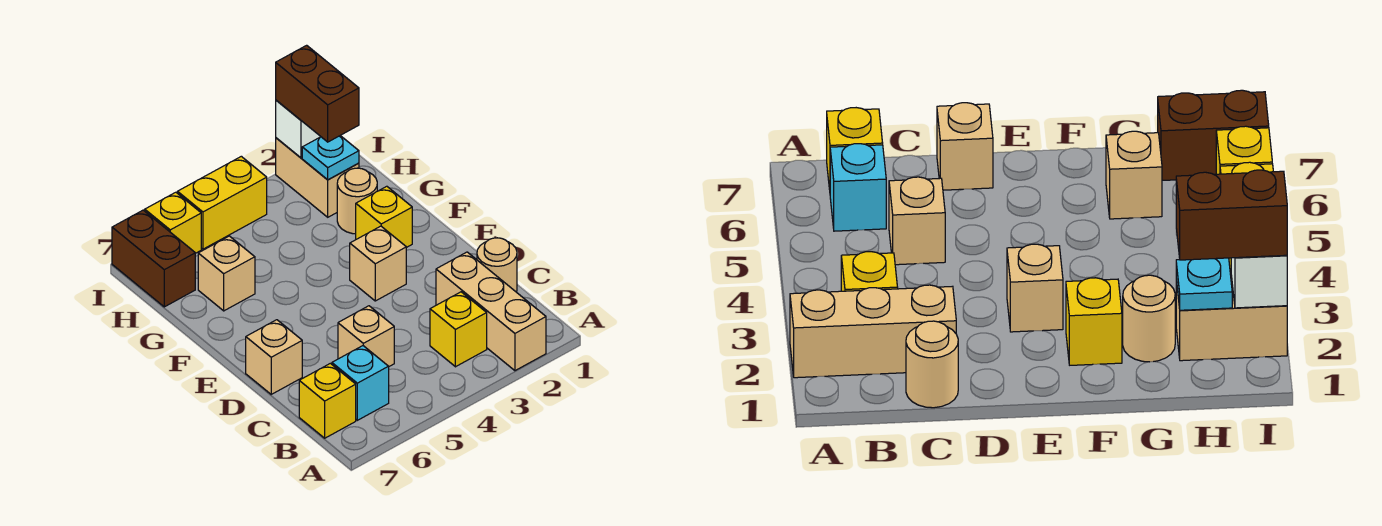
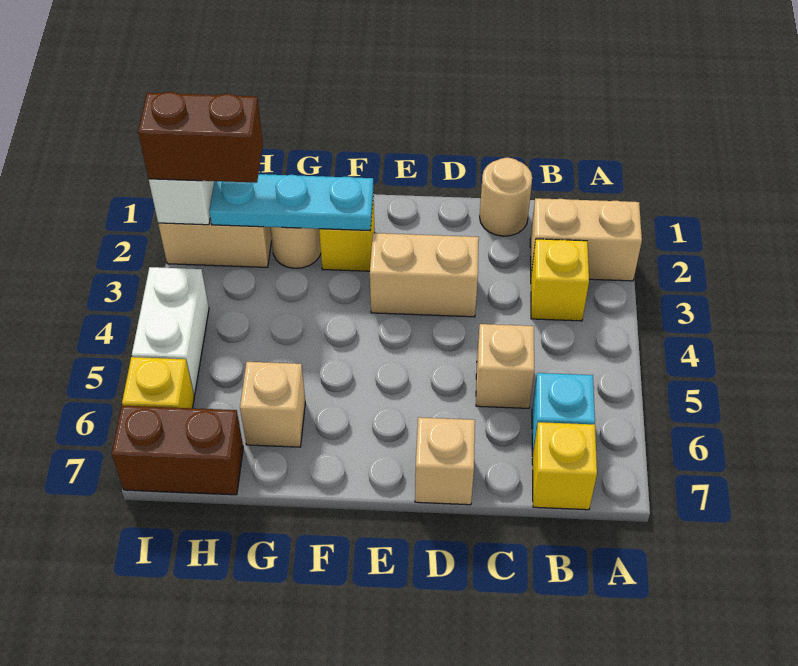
tan brick A2:C2 level 1 -> tan brick A2:B2 level 1
tan brick E3 level 1 -> tan brick D3:E3 level 1
cyan plate H2 level 2 -> cyan plate F2:H2 level 2
yellow brick I4:I5 level 1 -> white brick I4:I5 level 1

